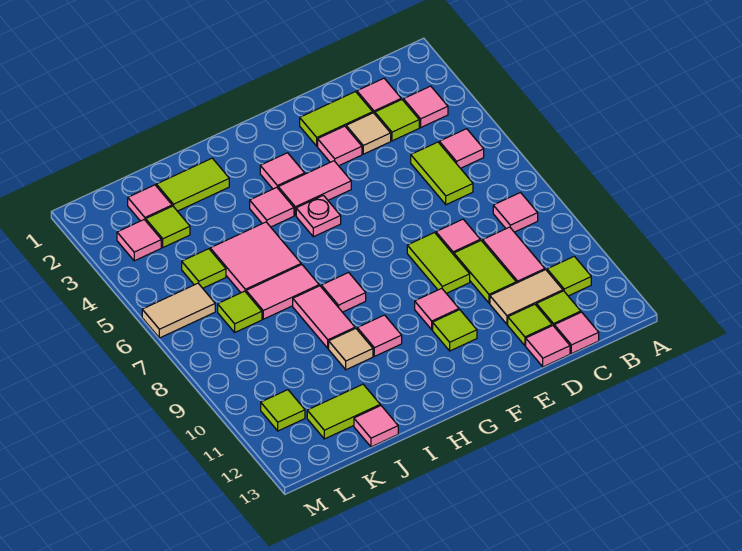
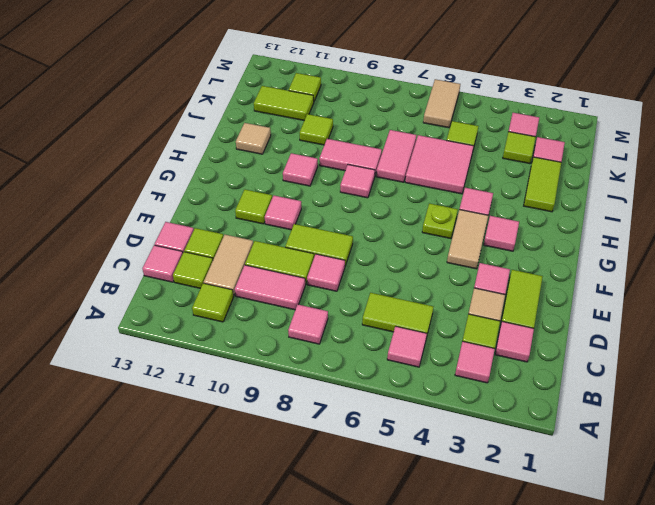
pink tile F4:G4 level 1 -> tan tile F4:G4 level 1
pink plate G5 level 1 -> lime plate G5 level 1
tan tile I10 level 1 -> tan tile I12 level 1
lime tile J12:K12 level 1 -> lime tile K11:K12 level 1
pink tile J13 level 1 -> none
lime tile K7 level 1 -> lime tile J10 level 1

